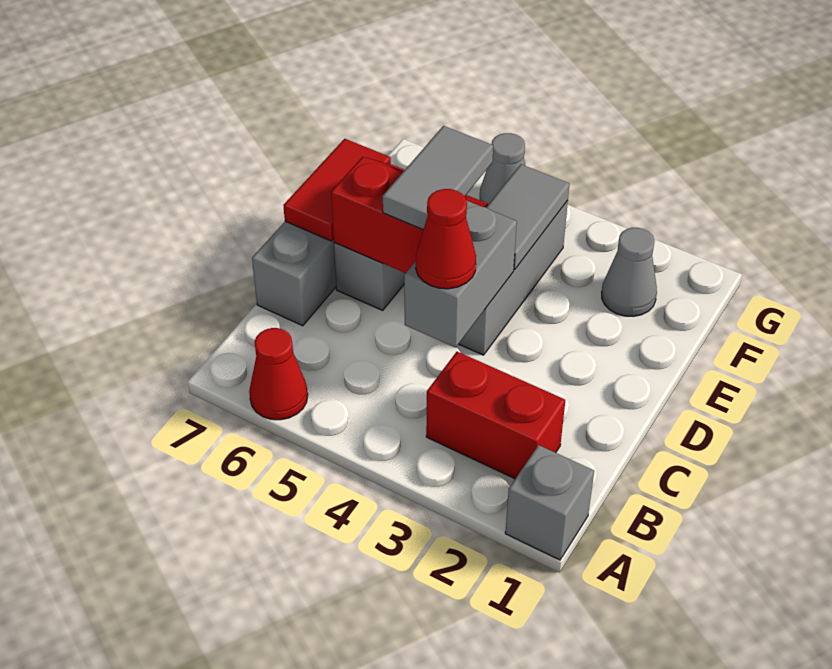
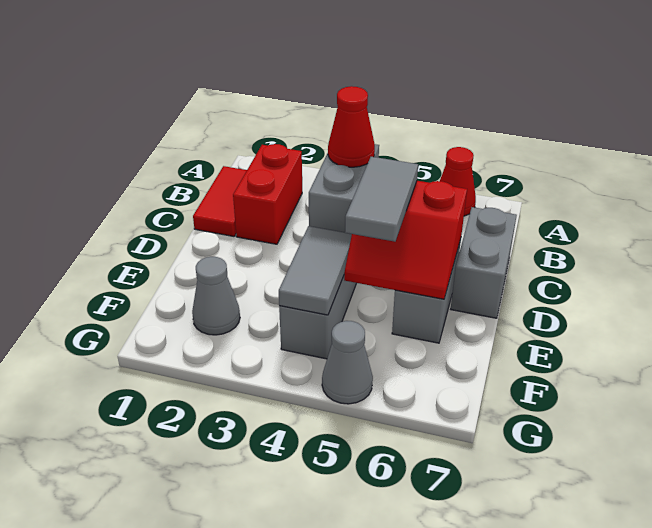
grey brick A1 level 1 -> none
red brick B2:B3 level 1 -> red brick B2:C2 level 1
red tile D7:E7 level 2 -> red tile B1:C1 level 1

